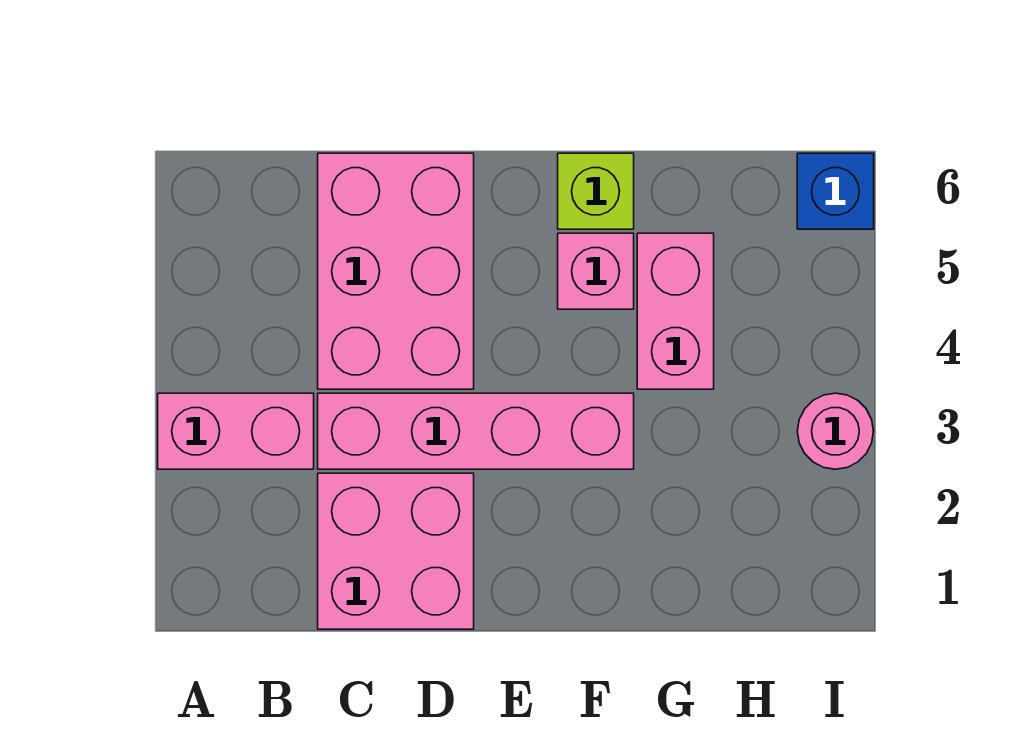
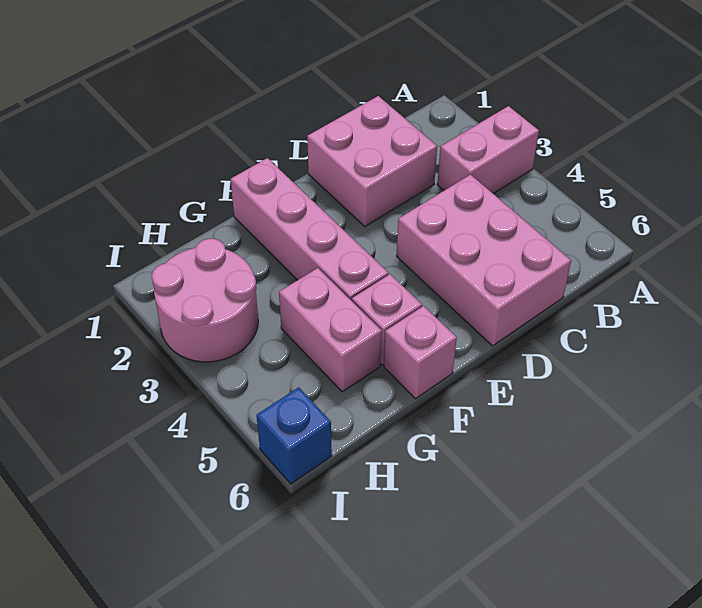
pink brick C3:F3 level 1 -> pink brick F1:F4 level 1
lime brick F6 level 1 -> pink brick F6 level 1
pink round brick I3 level 1 -> pink round brick H2:I3 level 1

